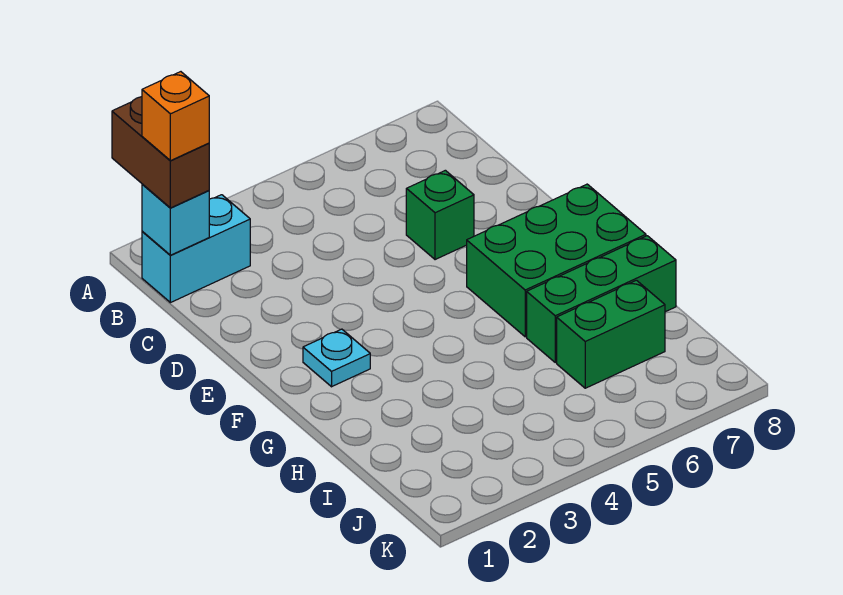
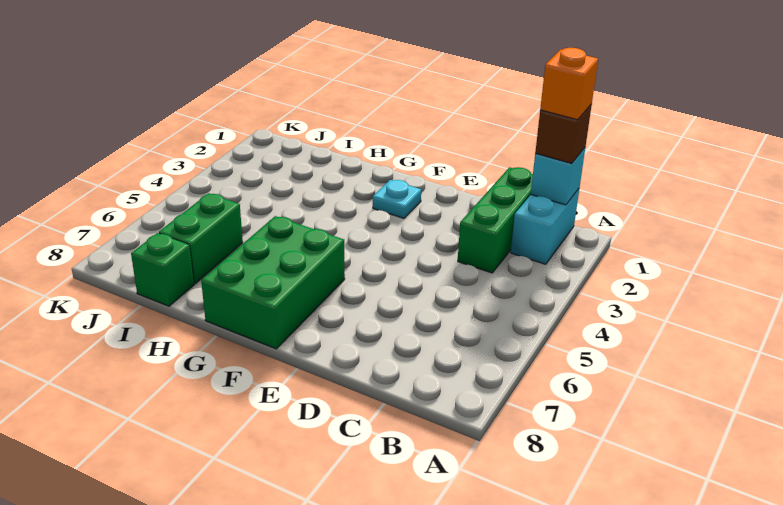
brown brick A1:B1 level 3 -> brown brick B1 level 3
green brick D6 level 1 -> green brick I8 level 1
green brick H6:H8 level 1 -> green brick C1:C3 level 1

